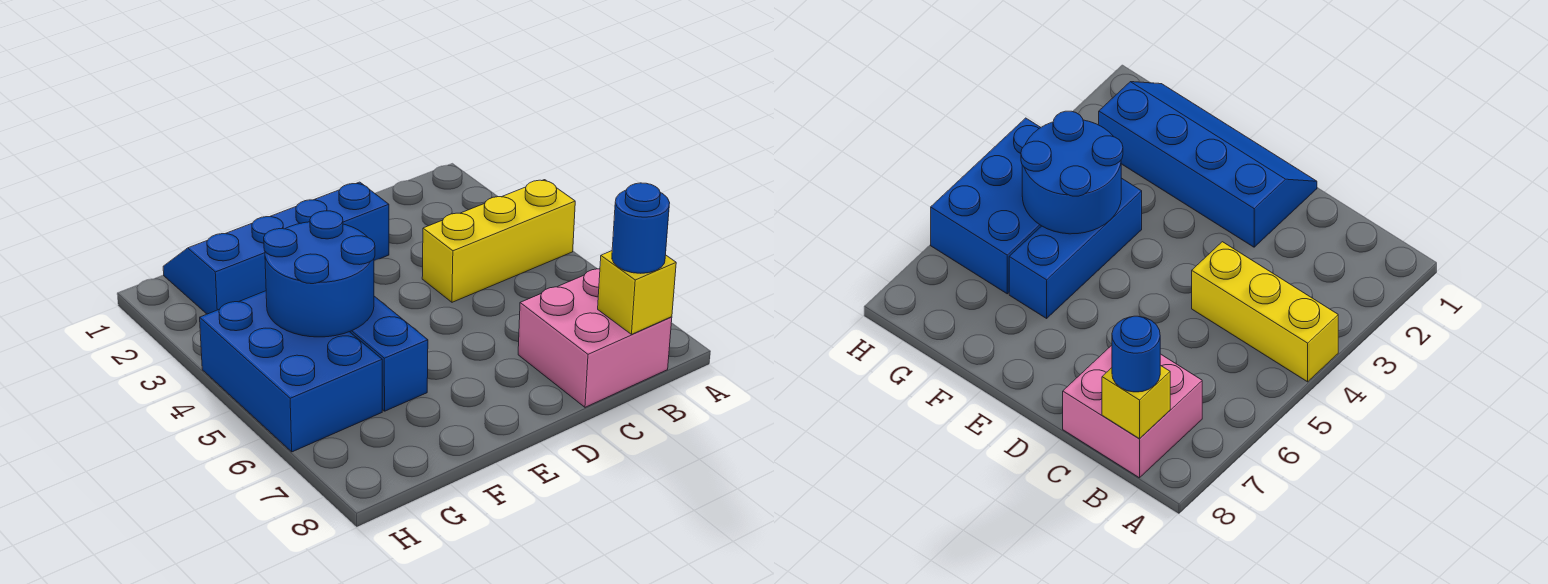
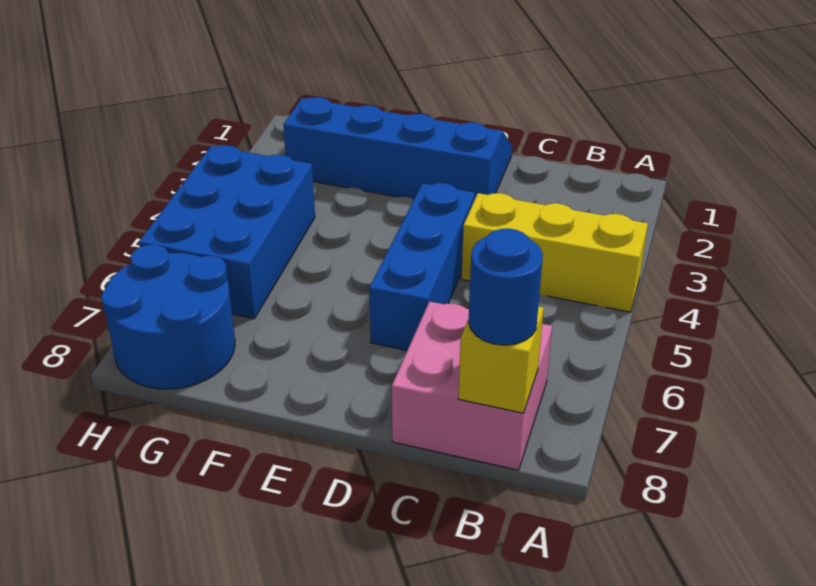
blue brick F4:F6 level 1 -> blue brick D4:D6 level 1
blue round brick F4:G5 level 2 -> blue round brick G7:H8 level 1

